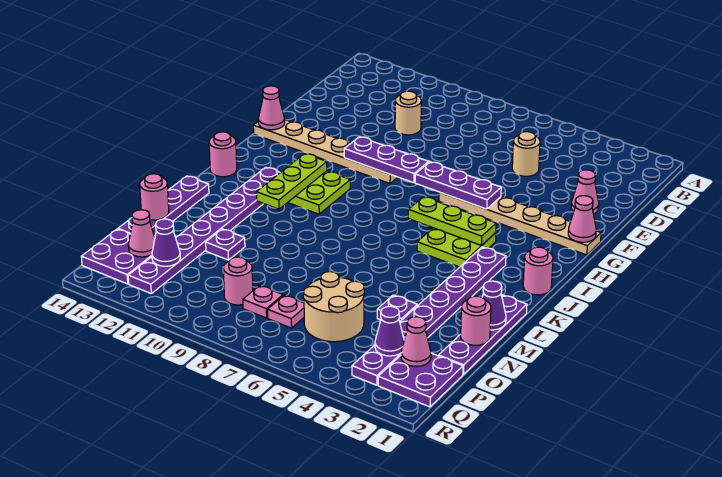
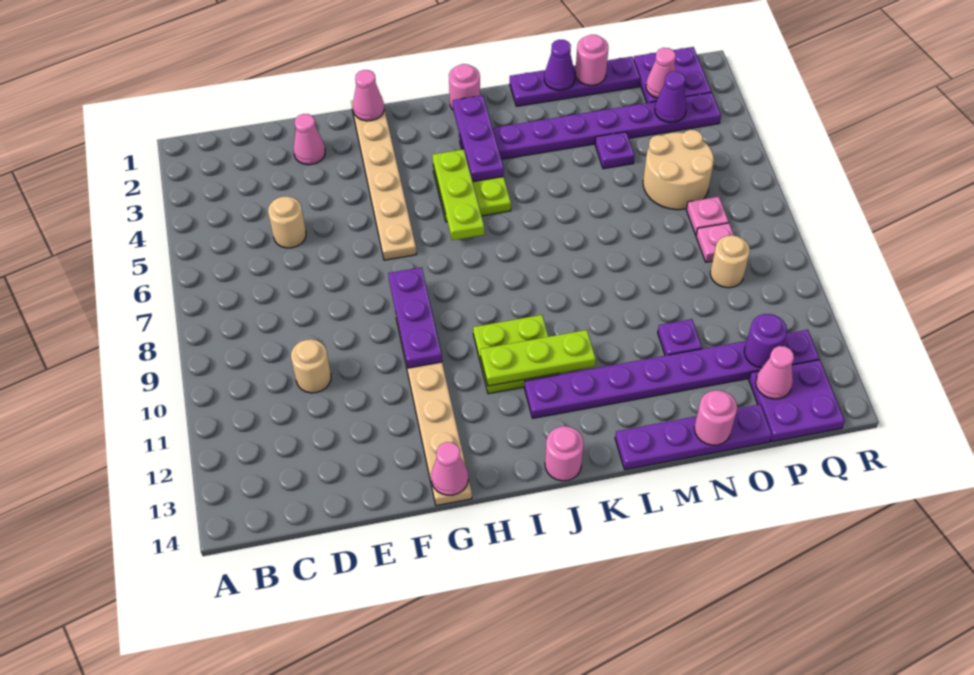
purple plate G5:G7 level 2 -> purple plate J2:J4 level 2
pink round brick P9 level 1 -> tan round brick P9 level 1
purple cone P12 level 2 -> purple round brick P12 level 2

